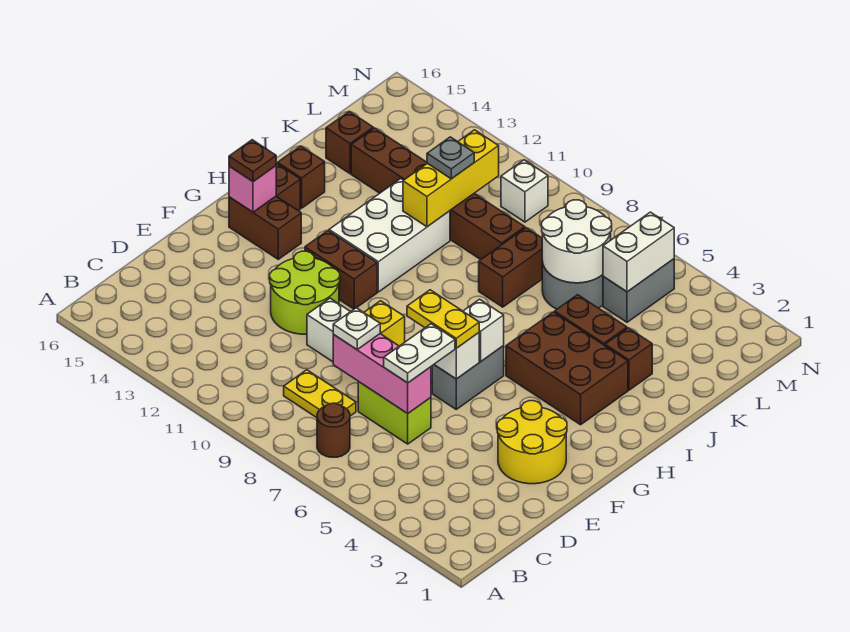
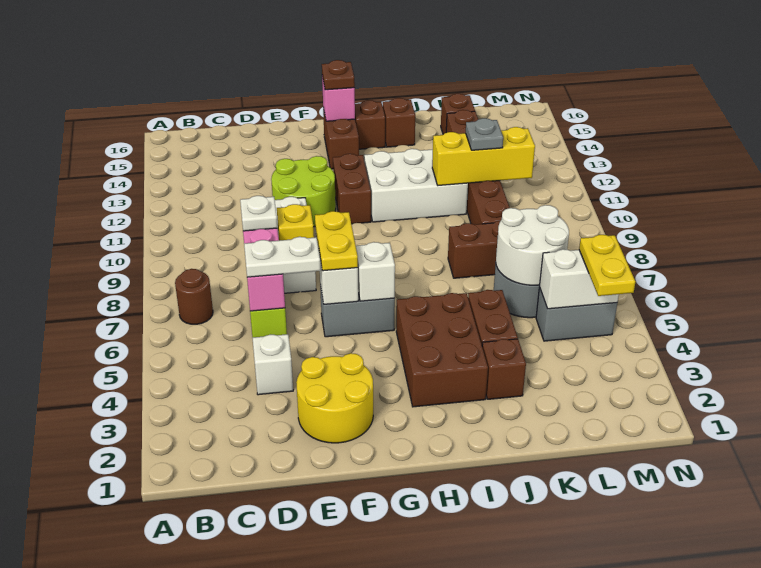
yellow plate C8:C9 level 1 -> yellow plate M4:M5 level 3
white brick M10 level 1 -> white brick D4 level 1

